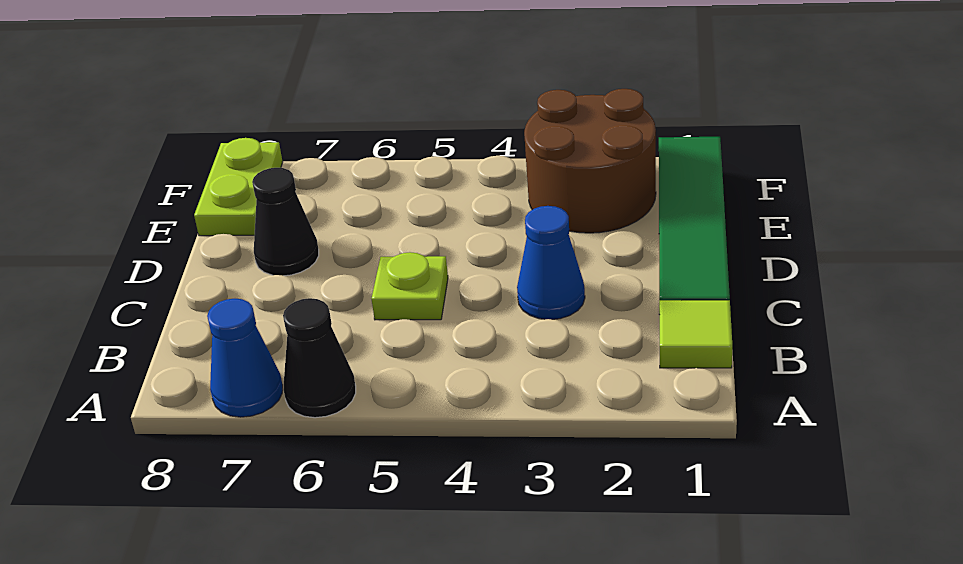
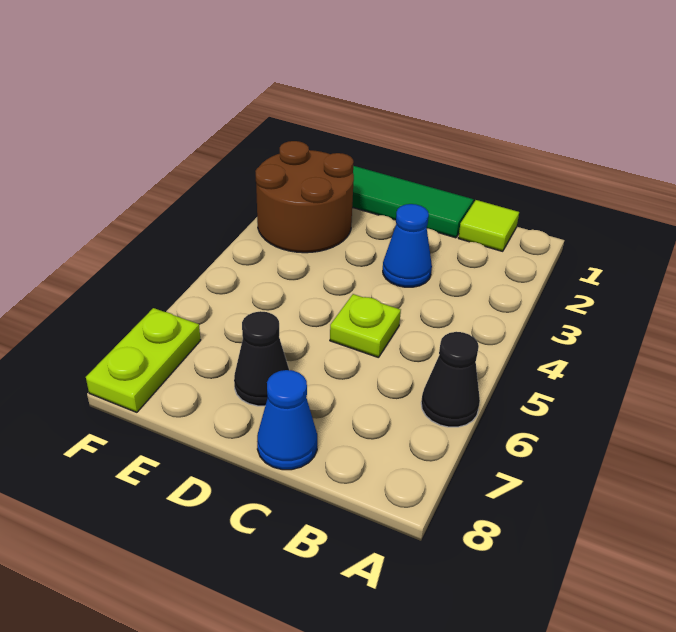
blue cone A7 level 1 -> blue cone C8 level 1
lime plate E8:F8 level 1 -> lime plate F7:F8 level 1

